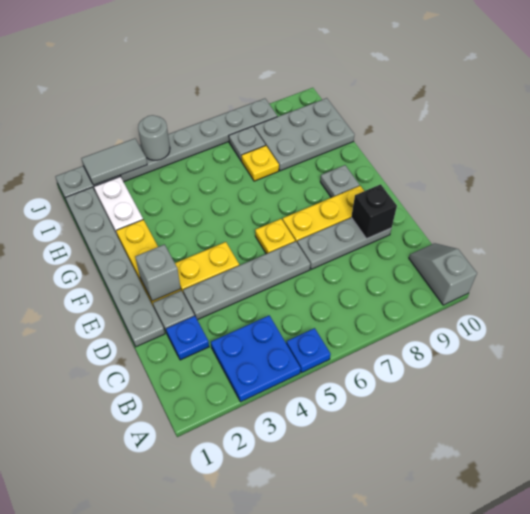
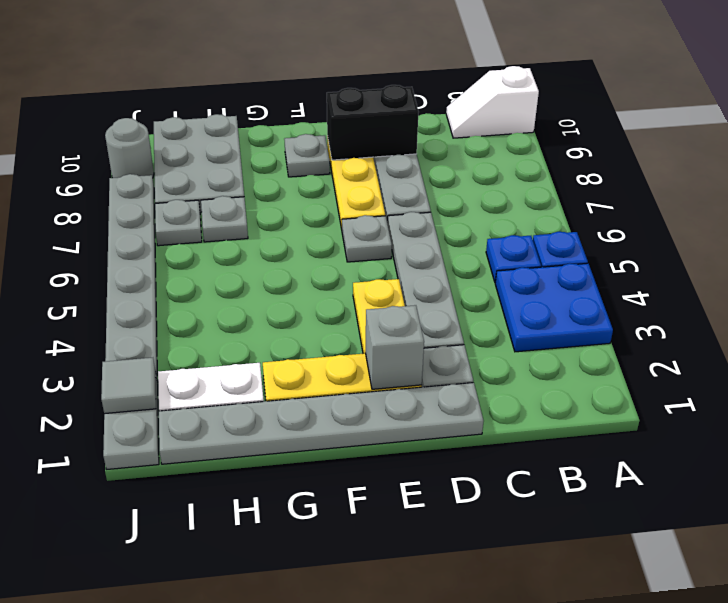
grey slope A10:B10 level 1 top A -> white slope A10:B10 level 1 top A
blue plate C2 level 1 -> blue plate B5 level 1
black brick D9 level 2 -> black brick D9:E9 level 2
yellow plate E6 level 1 -> grey plate E6 level 1
yellow plate H7 level 1 -> grey plate H7 level 1
grey tile J2:J3 level 2 -> grey tile J2 level 2
grey round brick J4 level 2 -> grey round brick J9 level 1

